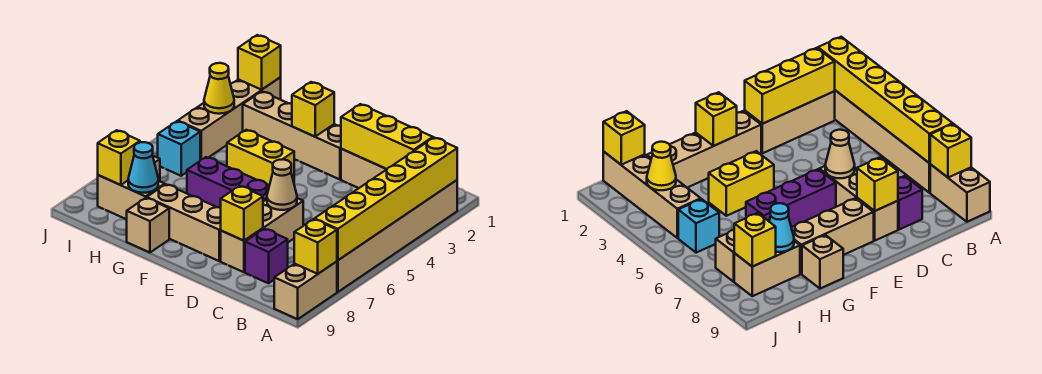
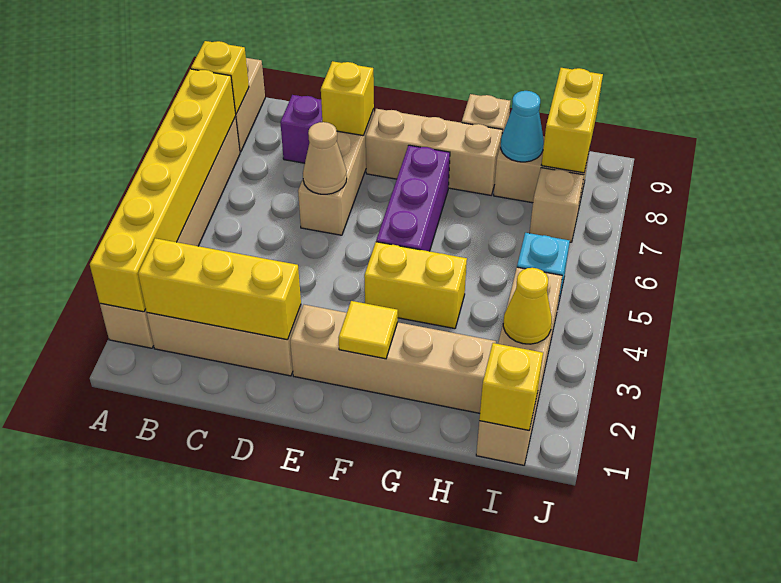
purple brick E6:G6 level 1 -> purple brick F5:F7 level 1
yellow brick F2 level 2 -> yellow tile F2 level 2
yellow brick I8 level 2 -> yellow brick I8:I9 level 2

